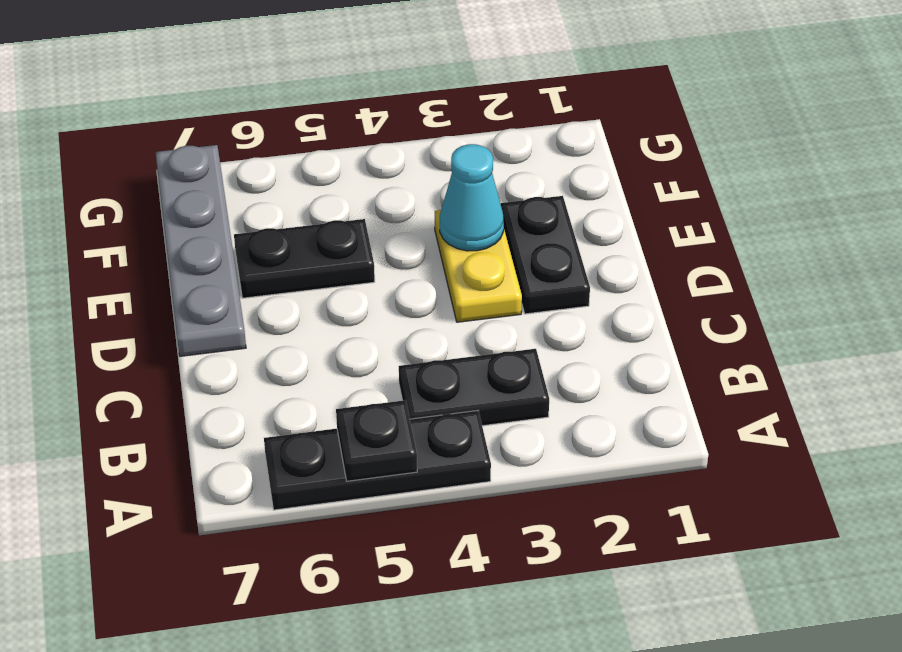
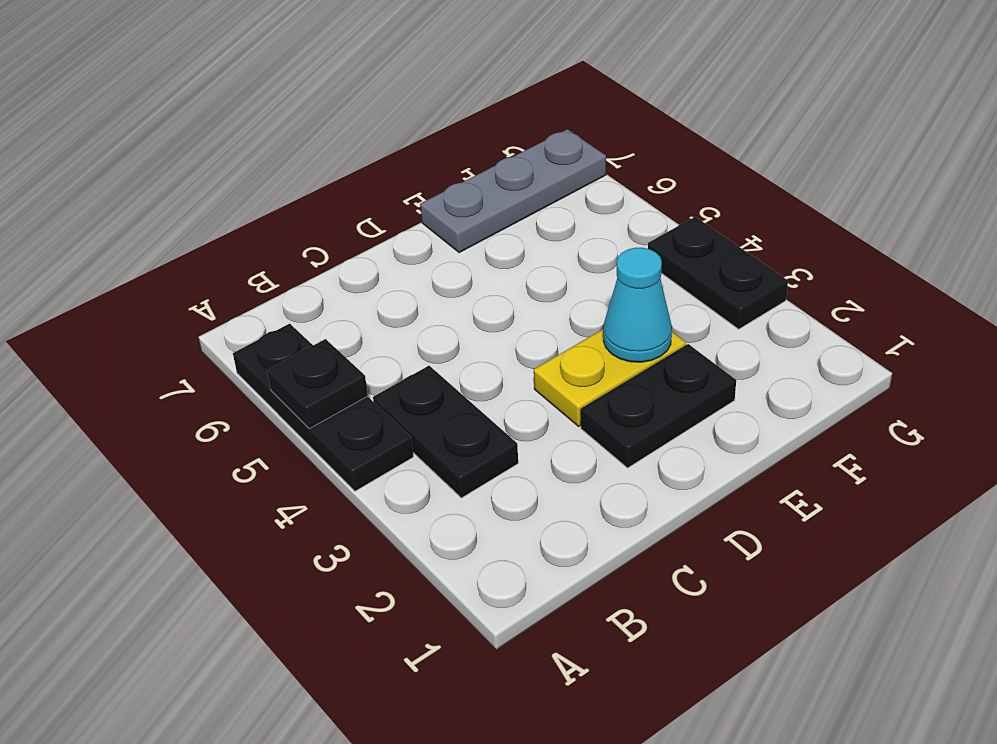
grey plate D7:G7 level 1 -> grey plate E7:G7 level 1
black plate E5:E6 level 1 -> black plate G3:G4 level 1

